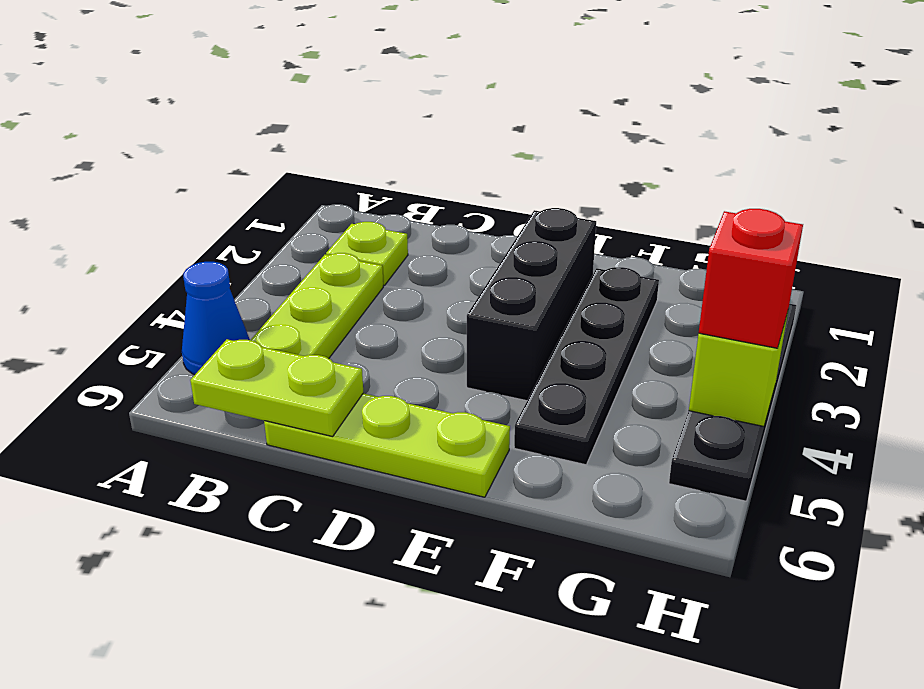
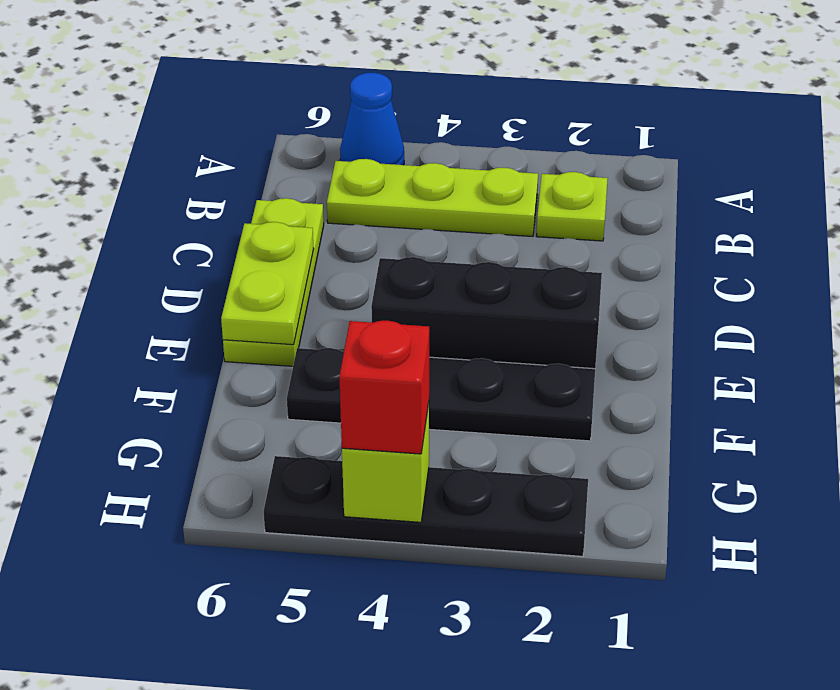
lime plate B6:C6 level 2 -> lime plate D6:E6 level 2

